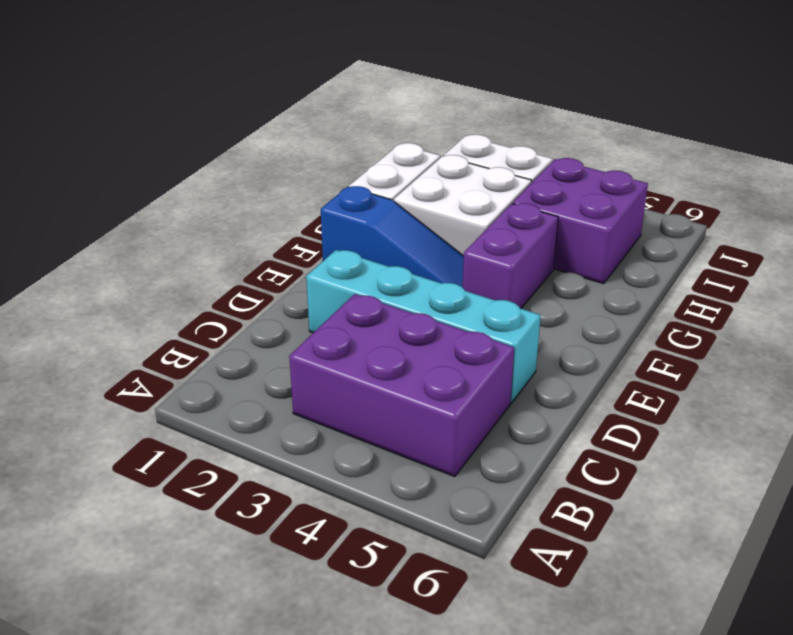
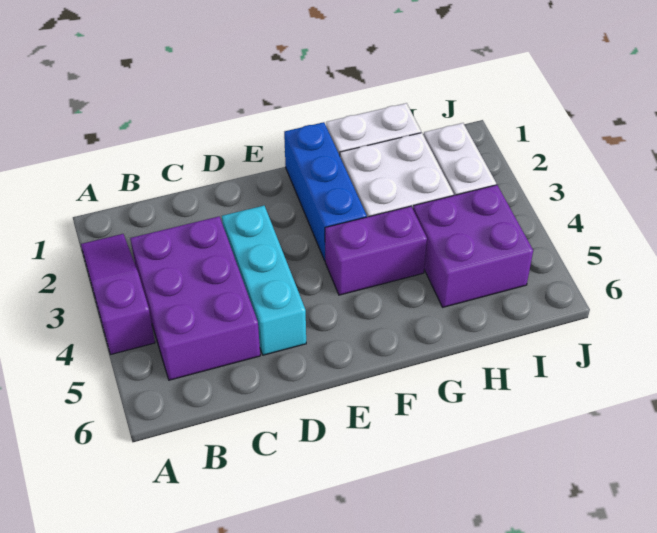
none -> purple slope A2:A4 level 1 top 4
cyan brick D2:D5 level 1 -> cyan brick D3:D5 level 1
blue slope F1:F3 level 1 top 1 -> blue brick F1:F3 level 1

